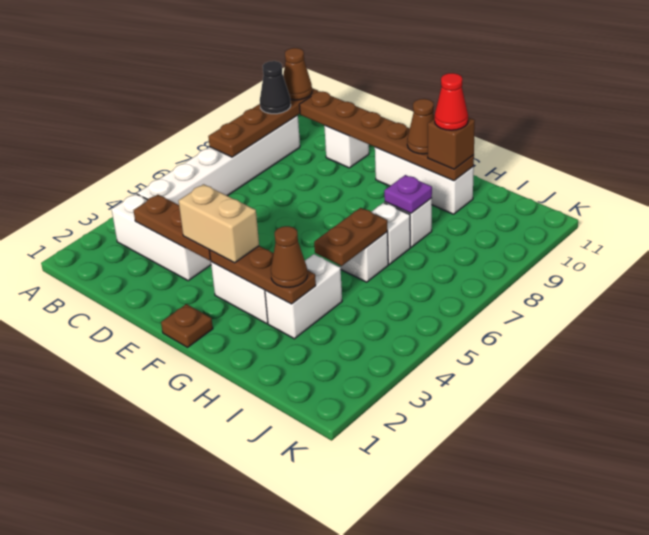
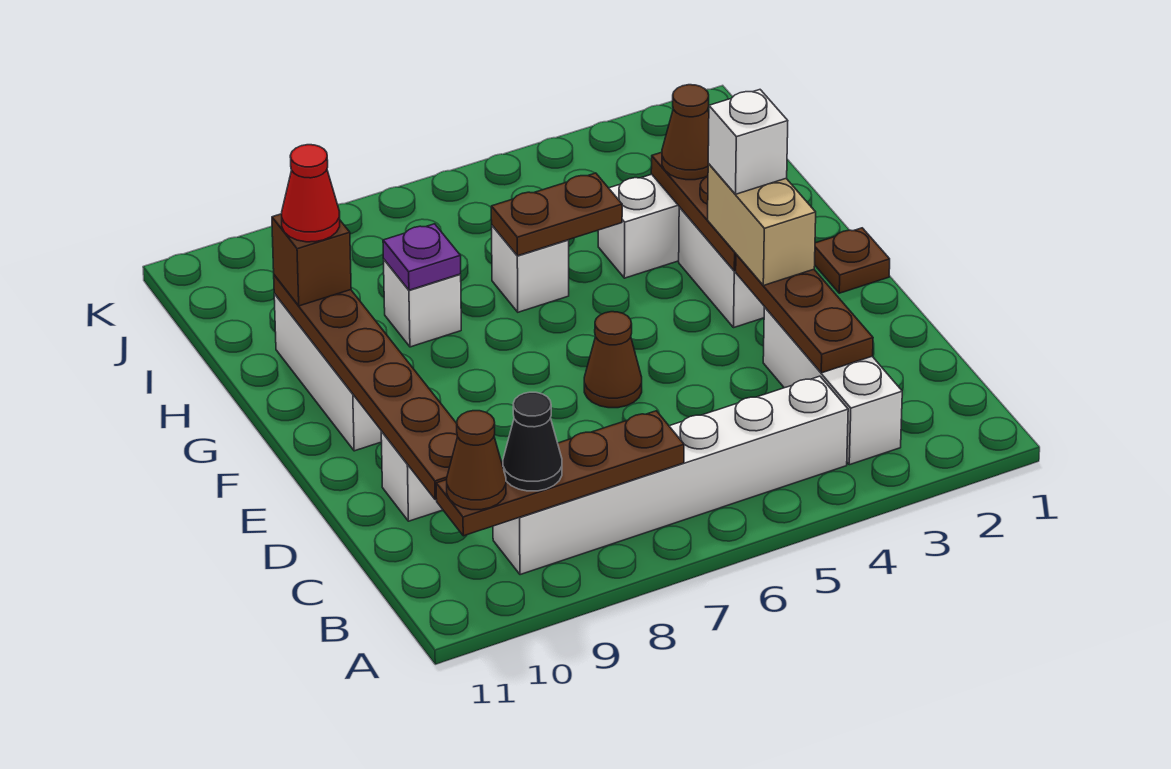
brown cone G10 level 3 -> brown cone E6 level 1
white brick H7 level 1 -> white brick F3 level 4

